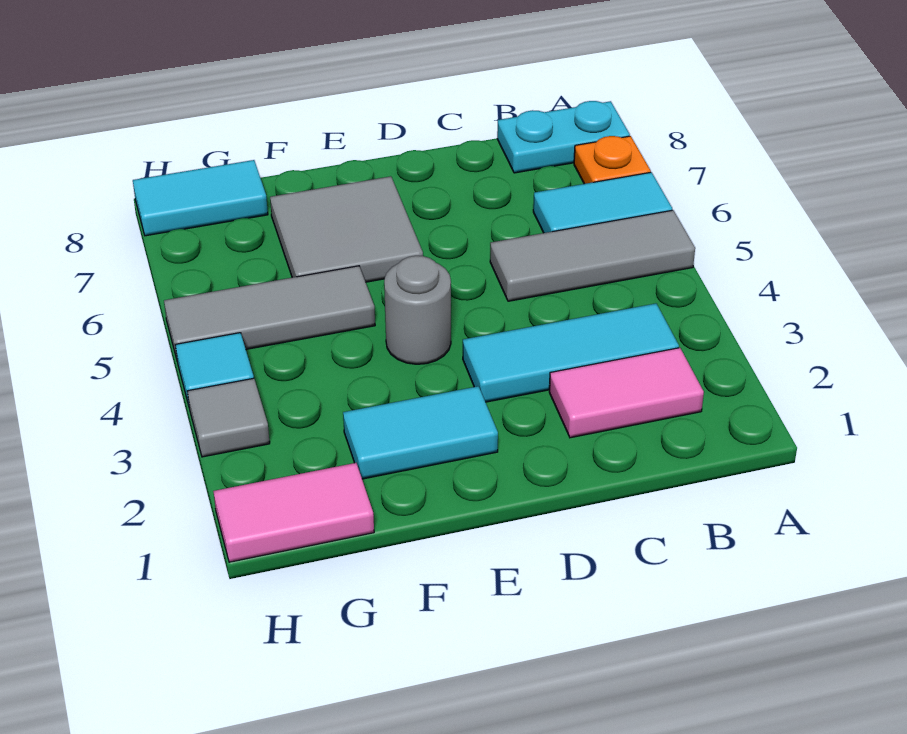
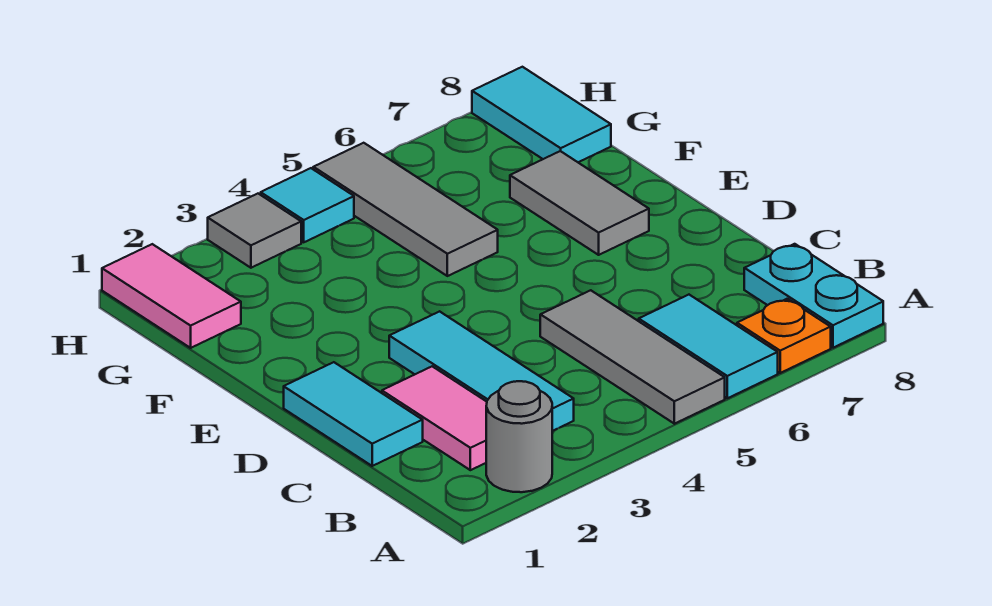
cyan tile E2:F2 level 1 -> cyan tile C1:D1 level 1
grey round brick E4 level 1 -> grey round brick A2 level 1
grey tile E6:F7 level 1 -> grey tile E7:F7 level 1

